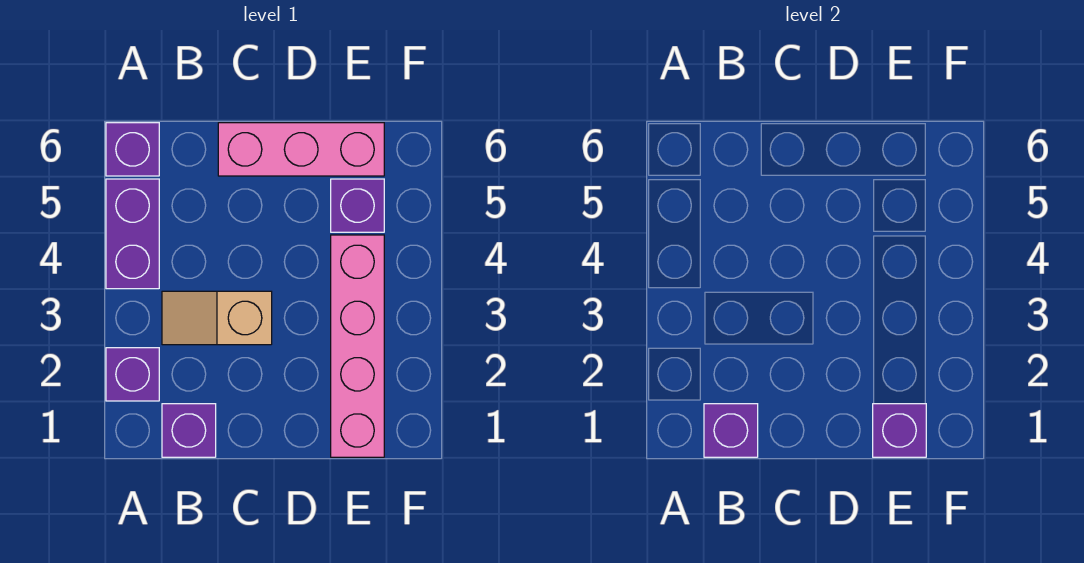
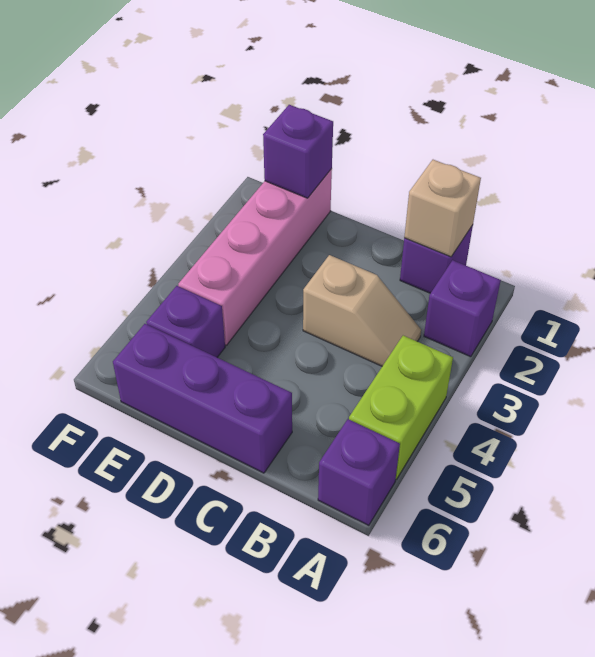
purple brick A4:A5 level 1 -> lime brick A4:A5 level 1
purple brick B1 level 2 -> tan brick B1 level 2
pink brick C6:E6 level 1 -> purple brick C6:E6 level 1

